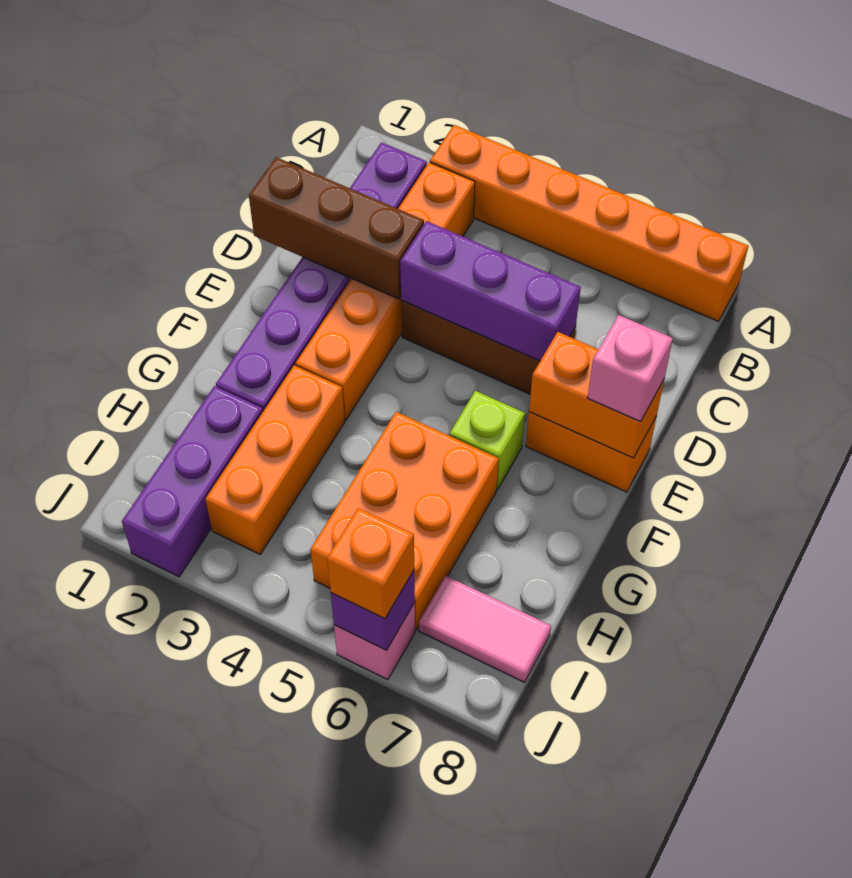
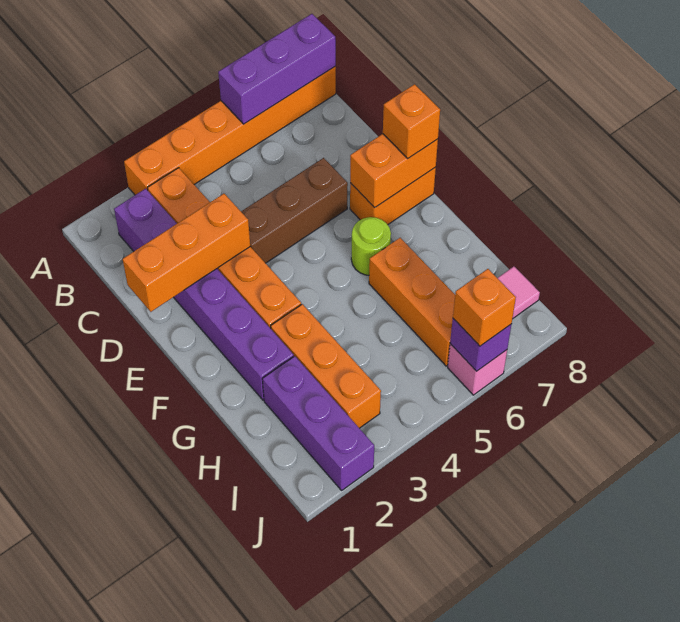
brown brick D1:D3 level 2 -> orange brick D1:D3 level 2
purple brick D4:D6 level 2 -> purple brick A6:A8 level 2
pink brick E8 level 3 -> orange brick E8 level 3
lime brick F6 level 1 -> lime round brick F6 level 1
orange brick G5:I6 level 1 -> orange brick G6:I6 level 1

